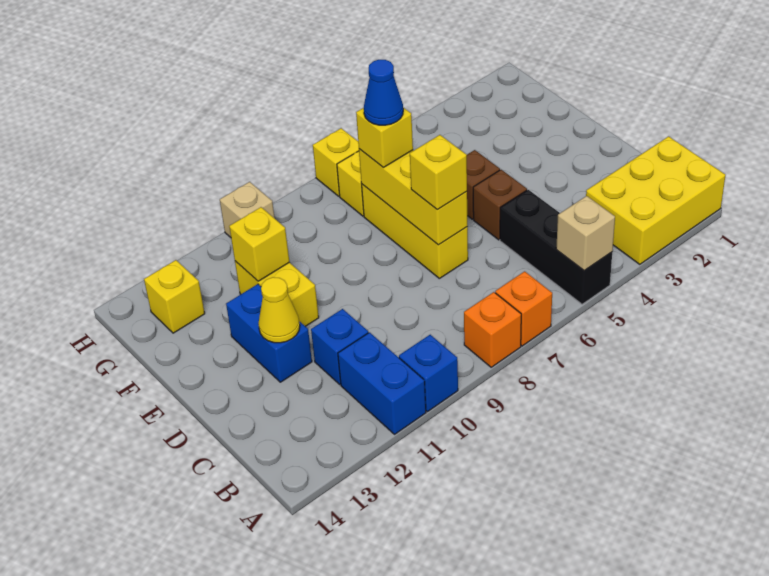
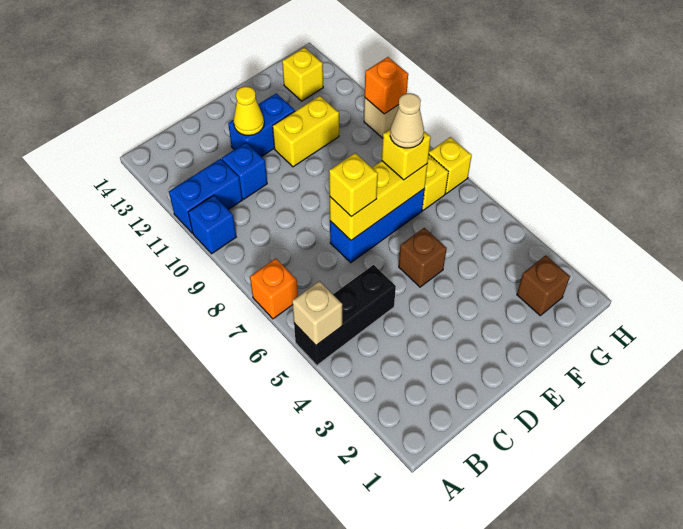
yellow brick A1:B3 level 1 -> none
orange brick A8 level 1 -> orange brick H10 level 2
brown brick D5 level 1 -> brown brick G2 level 1
yellow brick D7:F7 level 1 -> blue brick D7:F7 level 1
blue cone F7 level 4 -> tan cone F7 level 4
yellow brick F11 level 2 -> none

